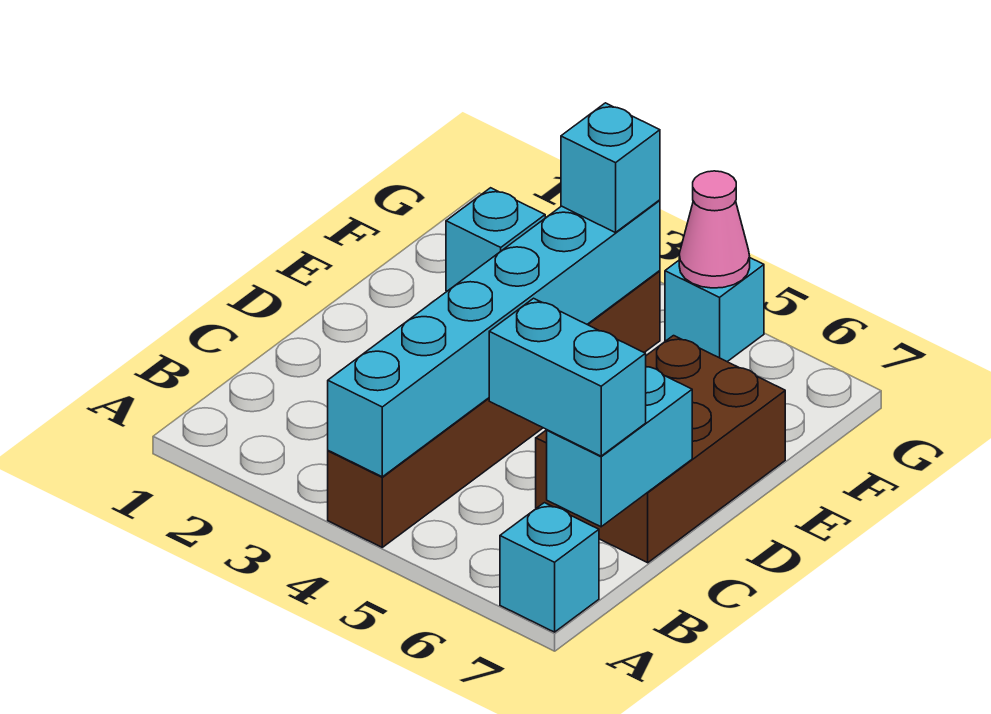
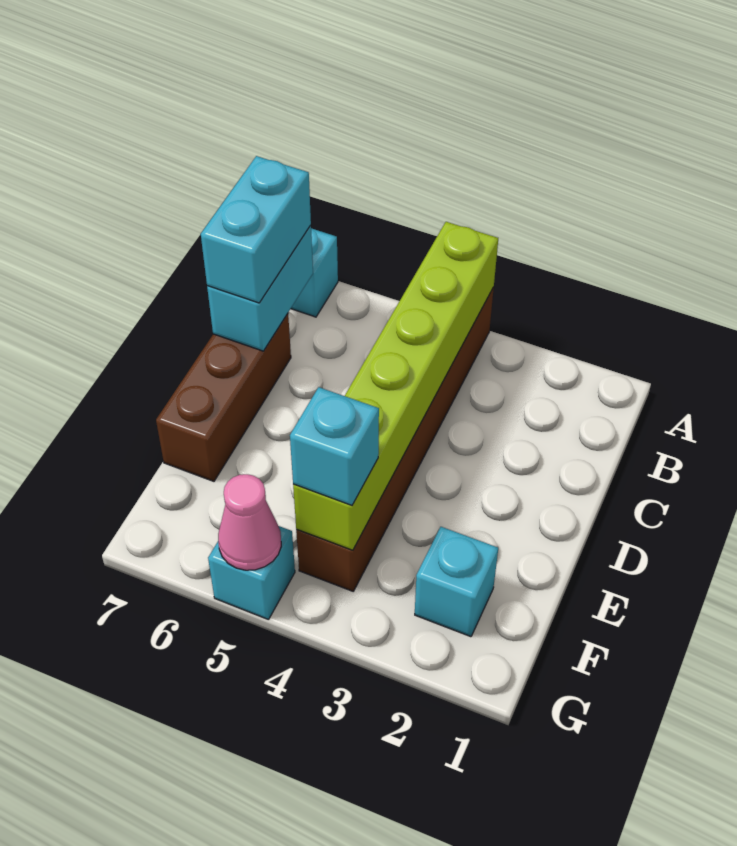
cyan brick A4:F4 level 2 -> lime brick A4:F4 level 2
cyan brick B6:B7 level 3 -> cyan brick B7:C7 level 3
brown brick C6:E7 level 1 -> brown brick C7:E7 level 1

